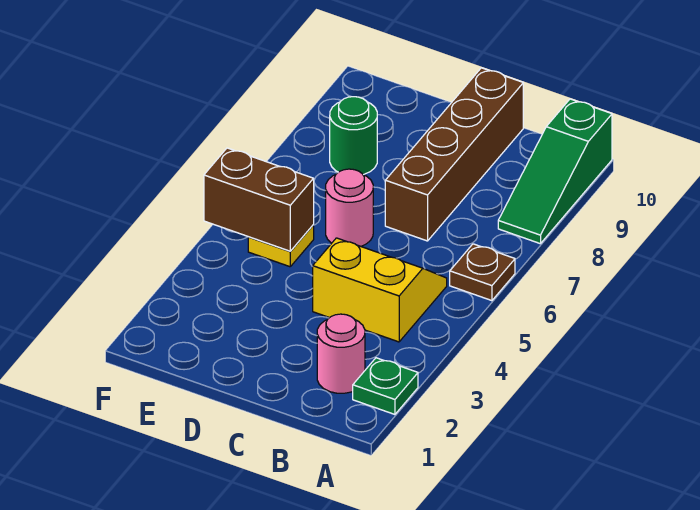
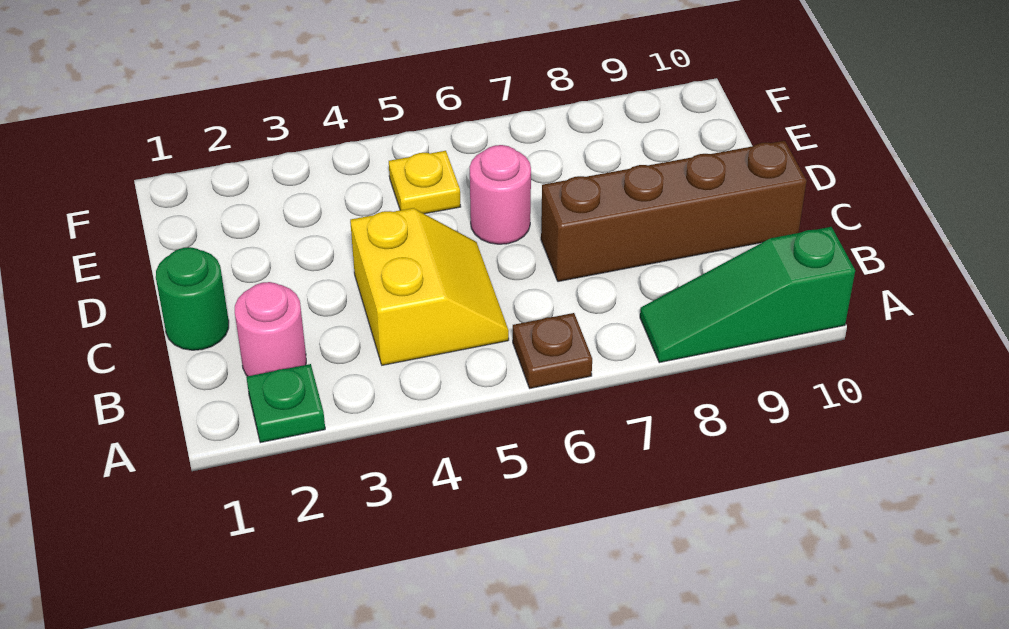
brown brick E5:F5 level 2 -> none
green round brick E8 level 1 -> green round brick C1 level 1

